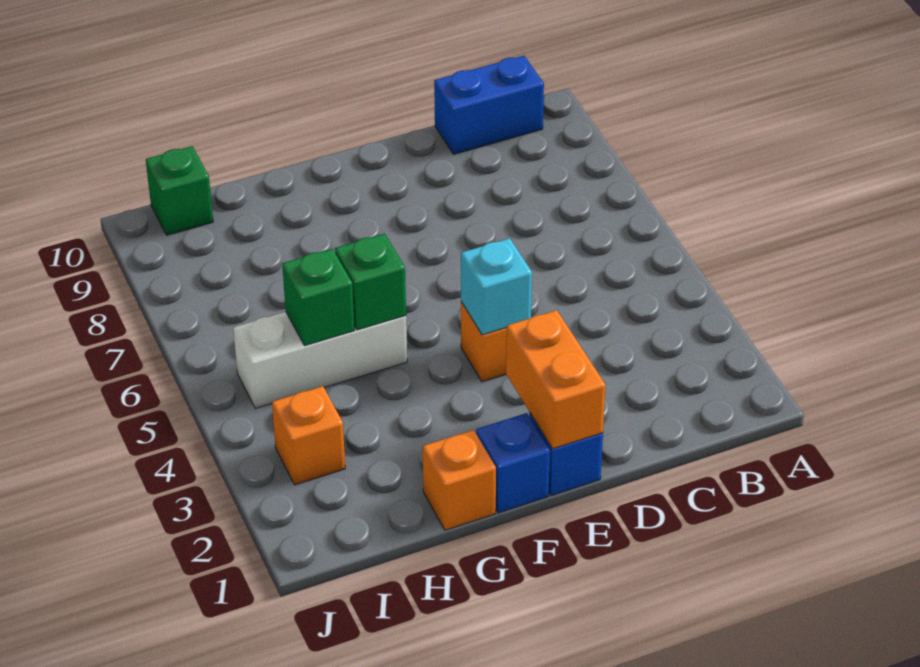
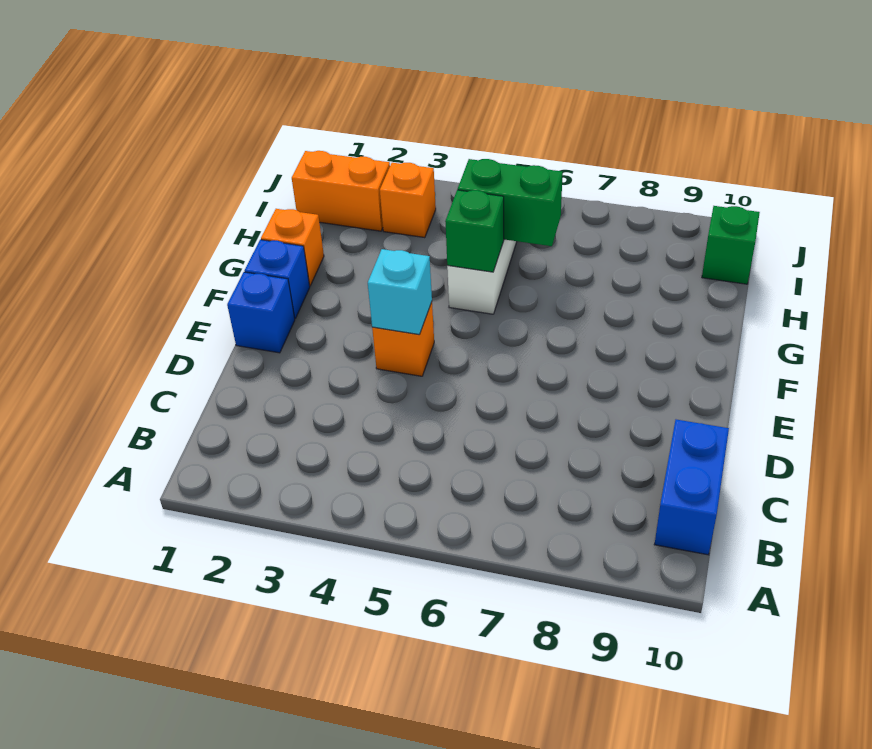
orange brick E1:E2 level 2 -> orange brick I1:I2 level 1
green brick H5 level 2 -> green brick H5:H6 level 2

